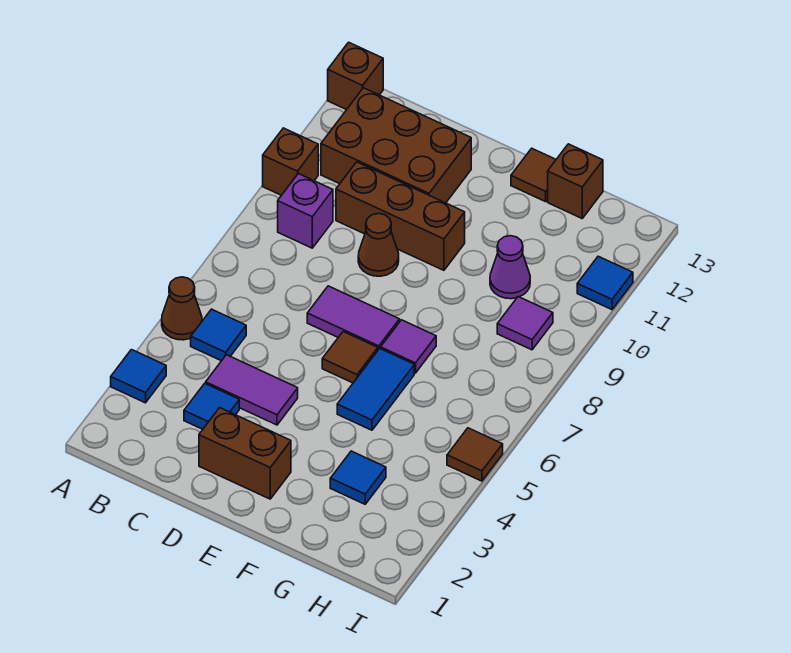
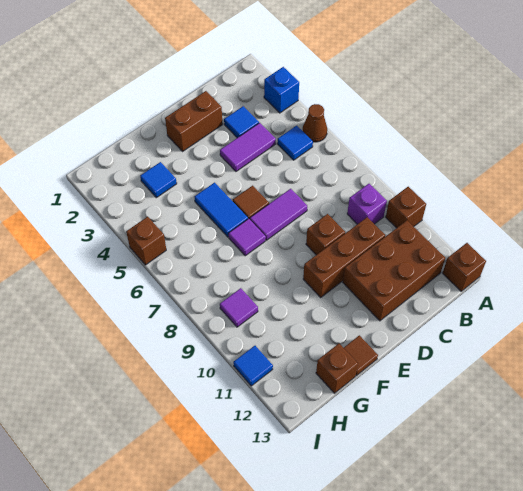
blue tile A3 level 1 -> blue brick A3 level 1
brown cone D9 level 1 -> brown brick D9 level 1
purple cone G10 level 1 -> none
brown tile I5 level 1 -> brown brick I5 level 1

